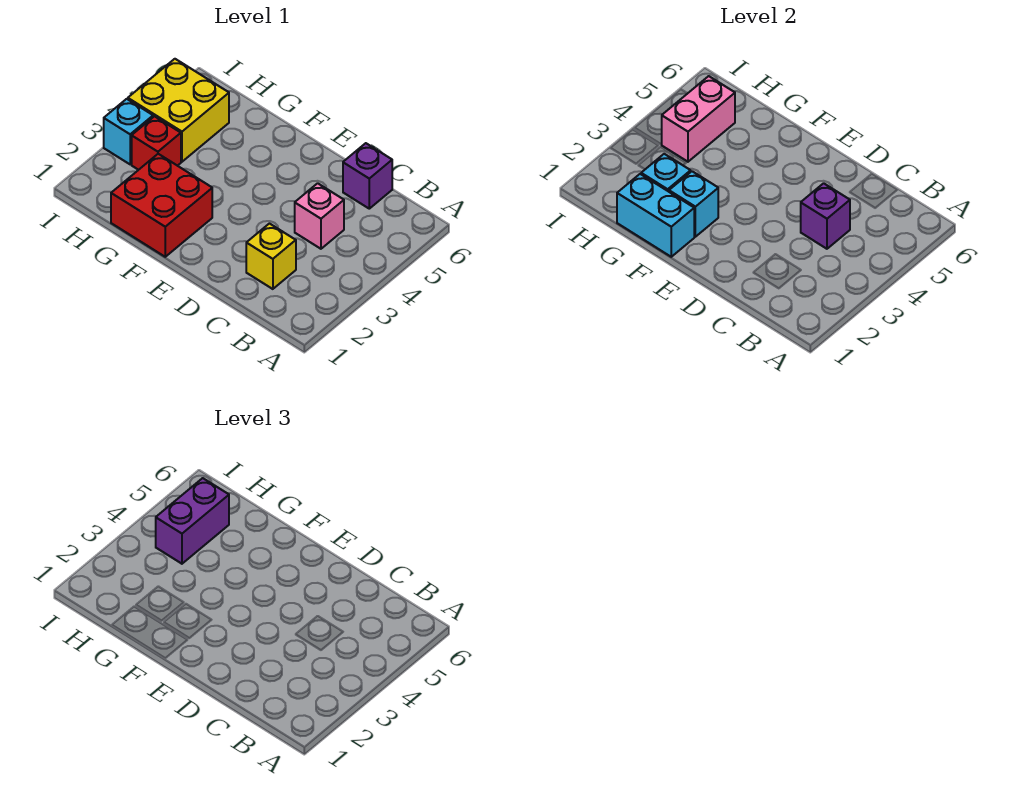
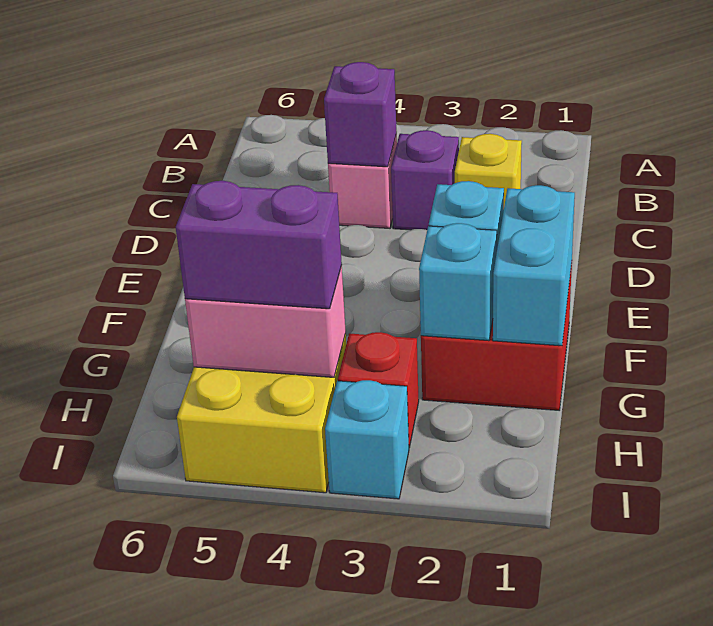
purple brick C6 level 1 -> purple brick C3 level 1

